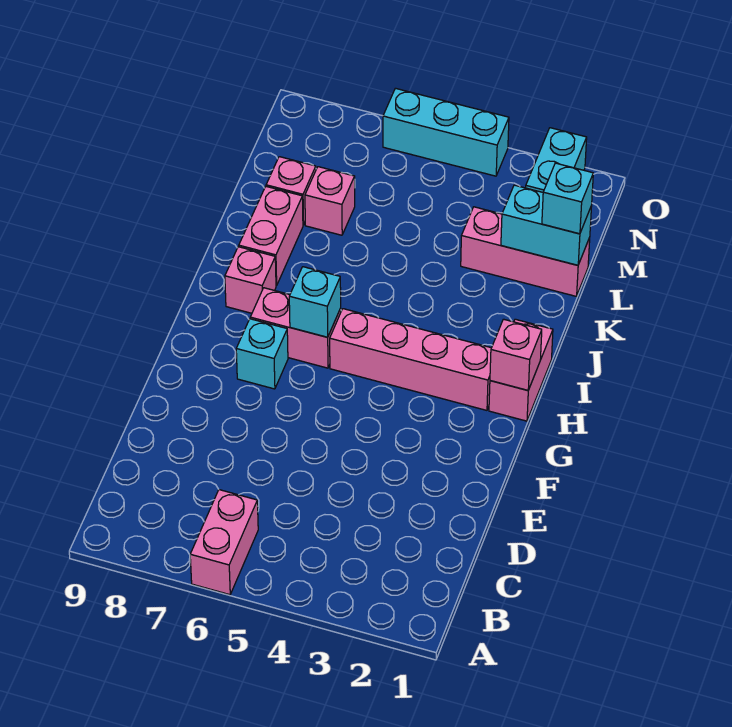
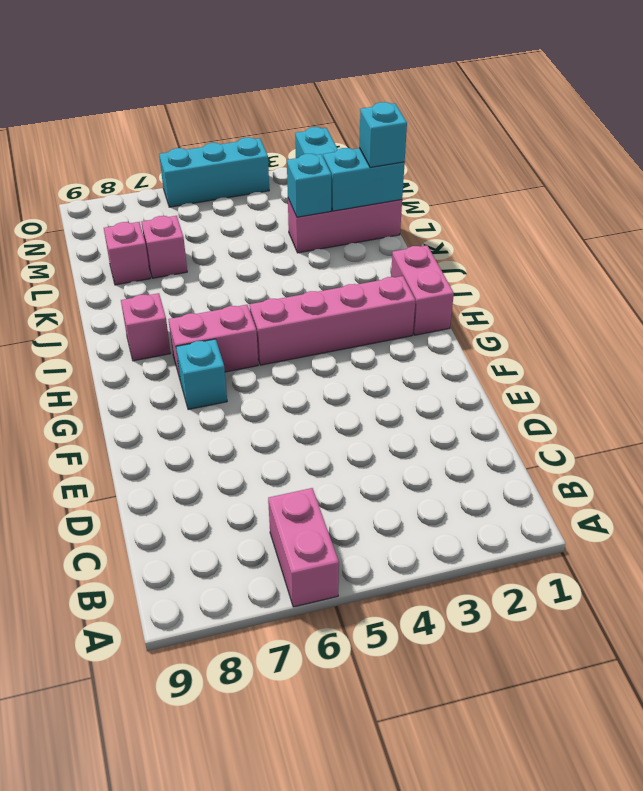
pink brick H1 level 2 -> none
cyan brick H6 level 2 -> cyan brick L3 level 2
pink brick J8:K8 level 1 -> none

